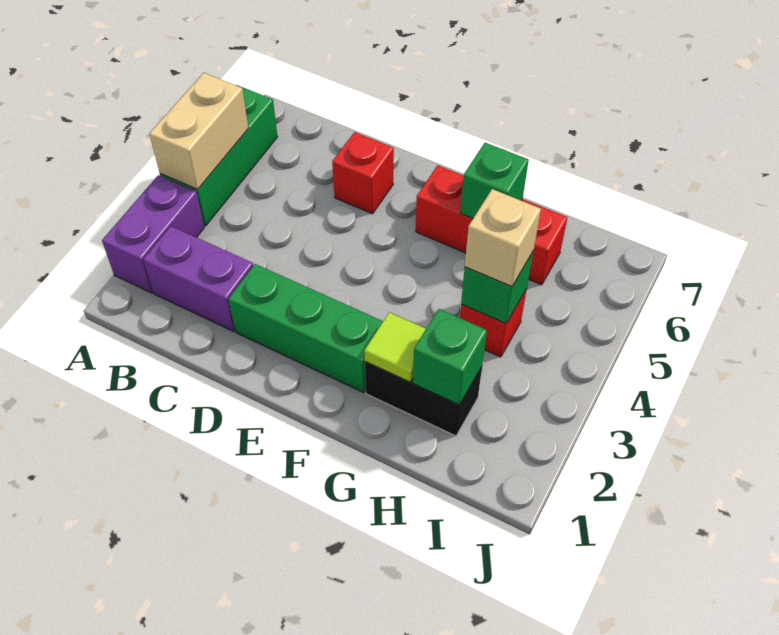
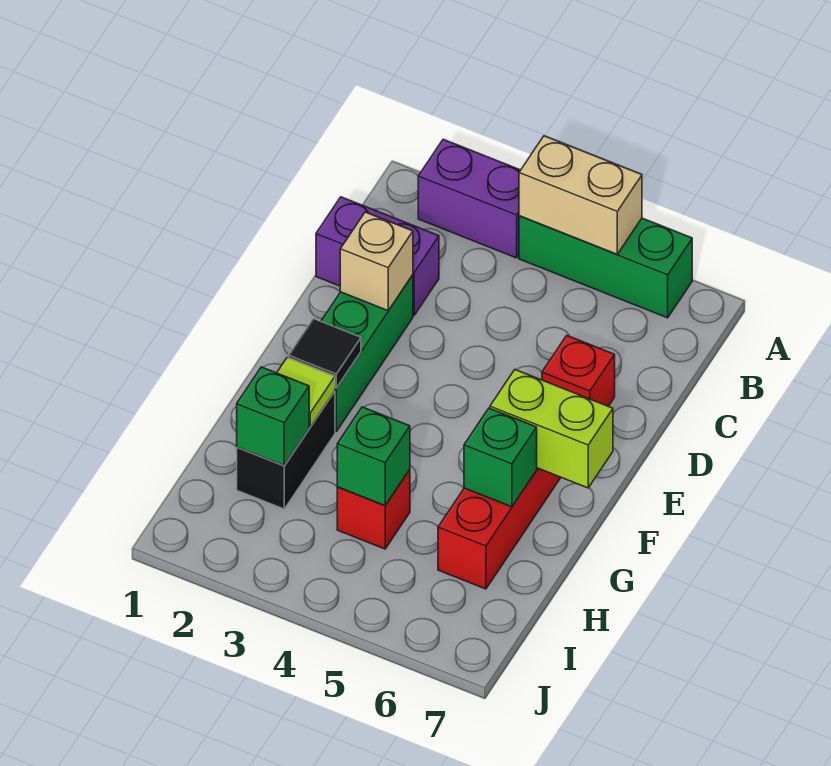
purple brick B2:C2 level 1 -> purple brick C1:C2 level 1
none -> black tile F2 level 2
none -> lime brick F6:F7 level 2
tan brick H4 level 3 -> tan brick D2 level 2

